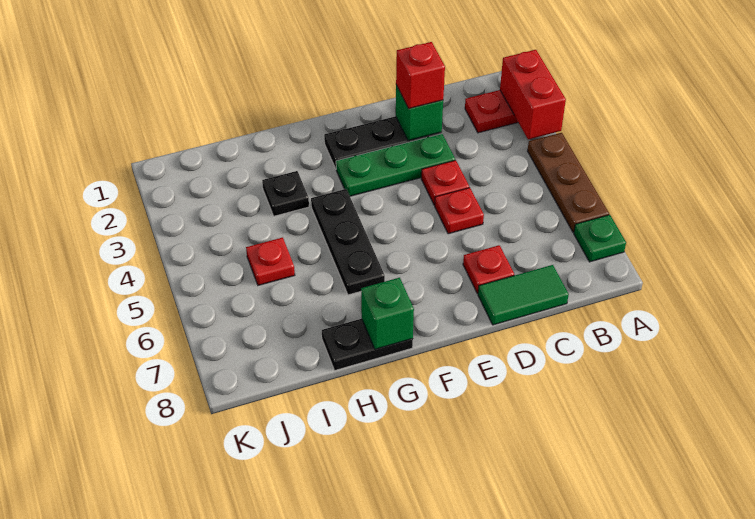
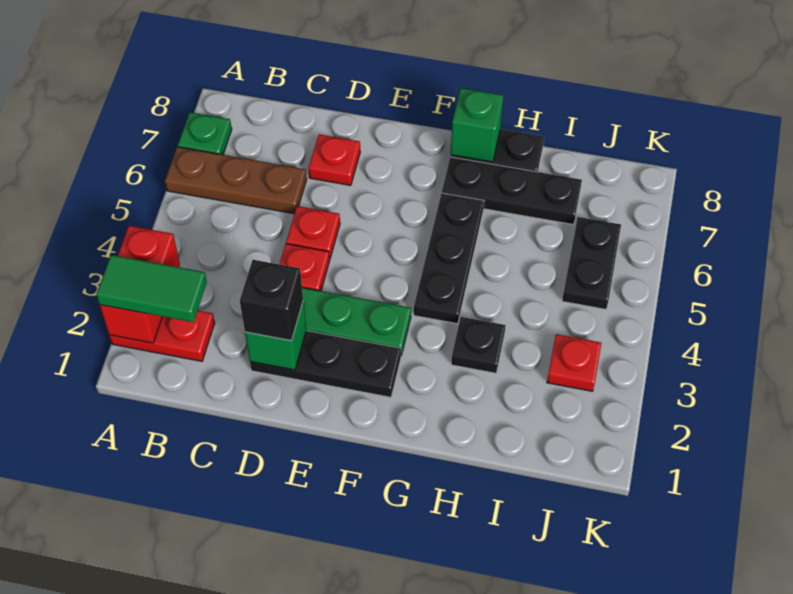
brown plate A4:A6 level 1 -> brown plate A6:C6 level 1
green tile C8:D8 level 1 -> green tile A2:B2 level 3
red brick D2 level 3 -> black brick D2 level 3
none -> black plate G7:I7 level 1
red plate I5 level 1 -> red plate J3 level 1
none -> black plate J5:J6 level 1

